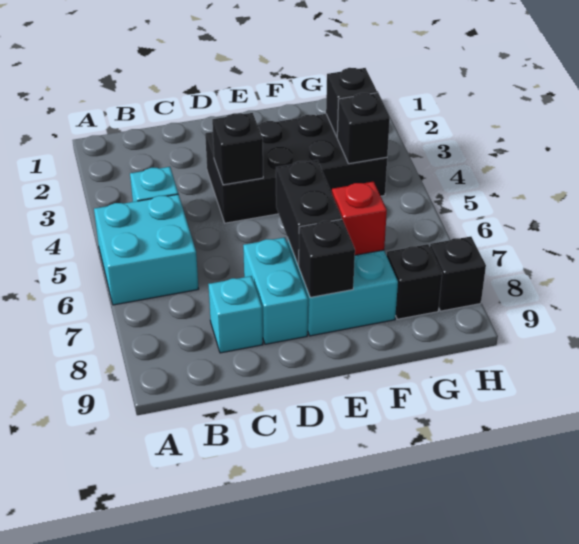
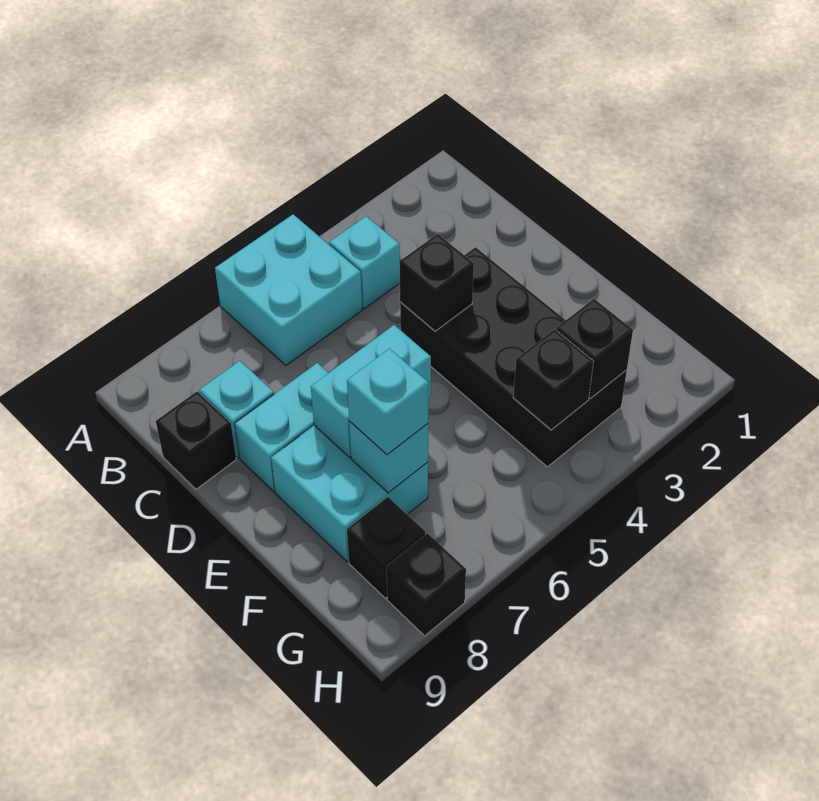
black brick E6:E7 level 2 -> cyan brick E6:E7 level 2
black brick E8 level 2 -> black brick C9 level 1
red brick F7 level 2 -> cyan brick F7 level 2
none -> cyan brick F7 level 3

